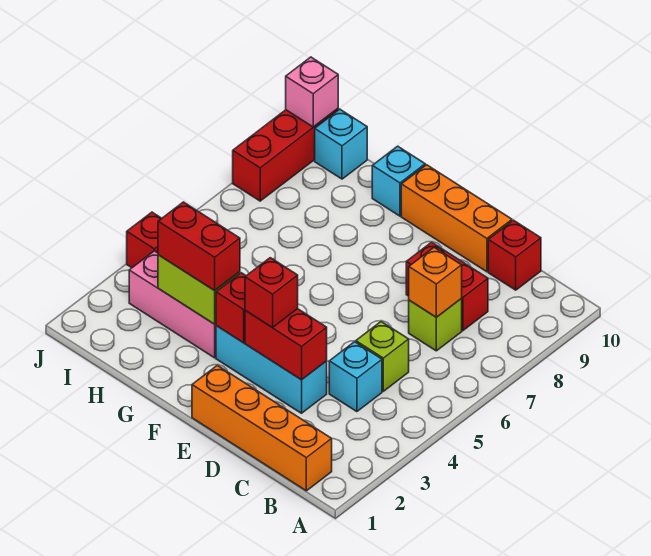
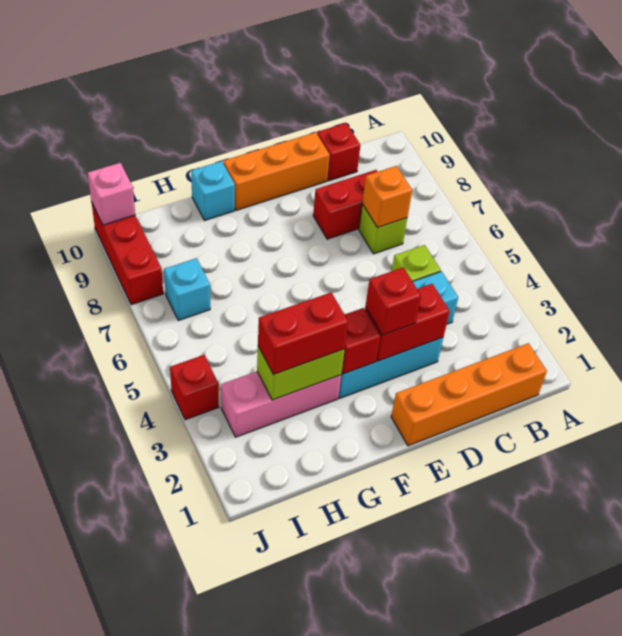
cyan brick I10 level 1 -> cyan brick I7 level 1

